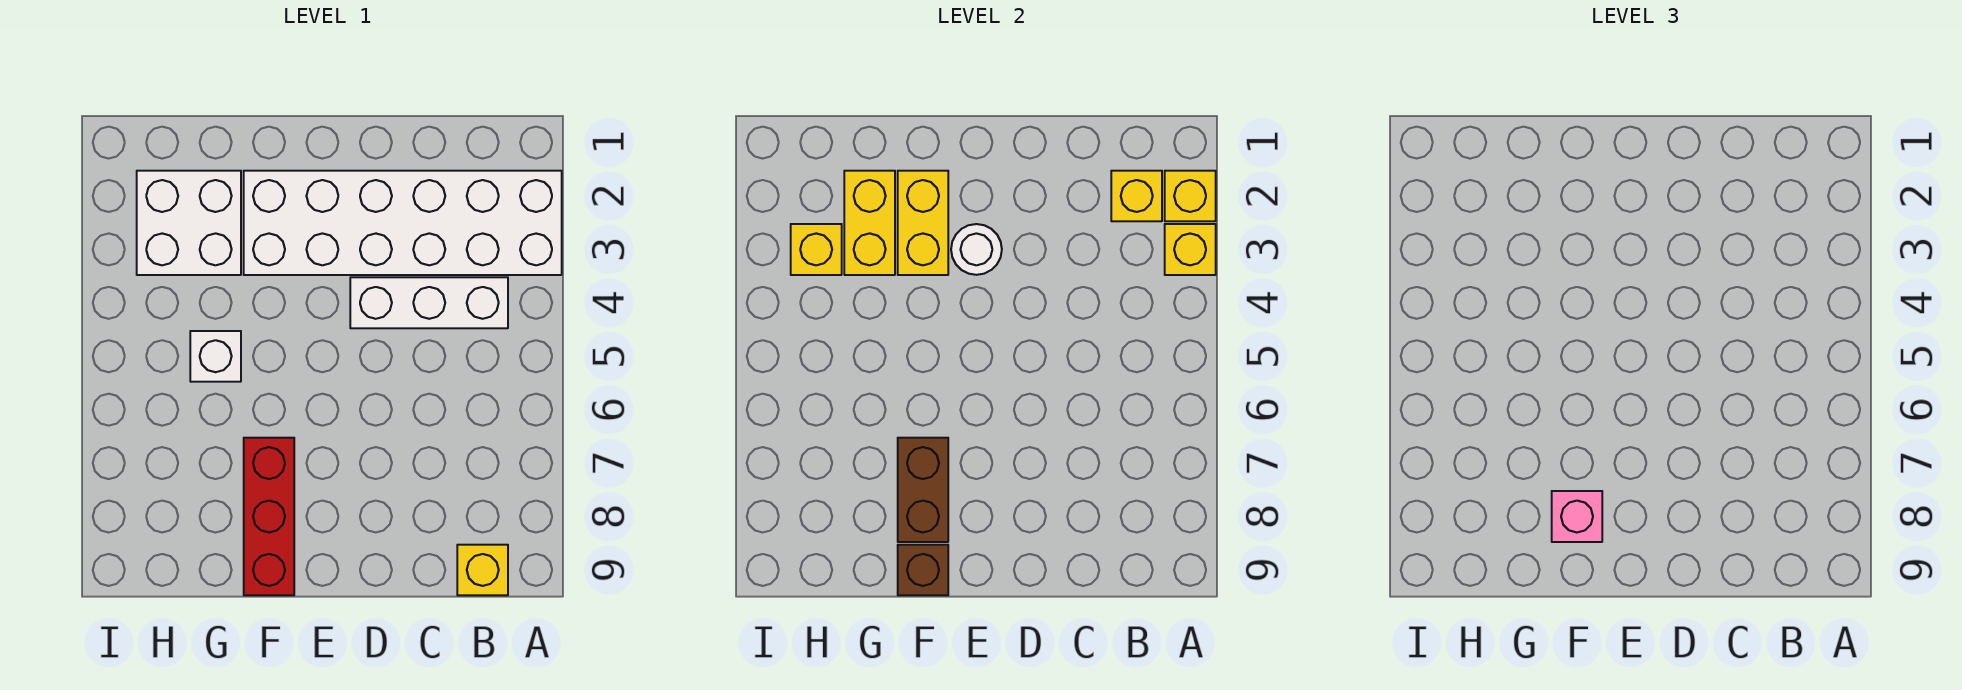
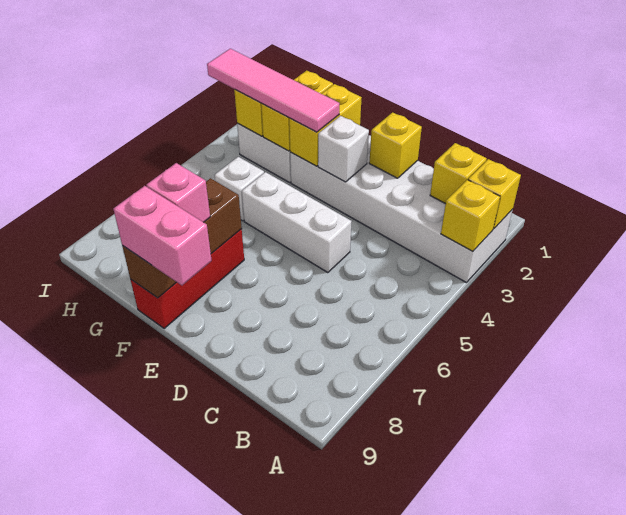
white brick B4:D4 level 1 -> white brick D5:F5 level 1
yellow brick B9 level 1 -> yellow brick D2 level 2
white round brick E3 level 2 -> white brick E3 level 2
none -> pink brick E9:F9 level 3
none -> pink tile F3:I3 level 3

